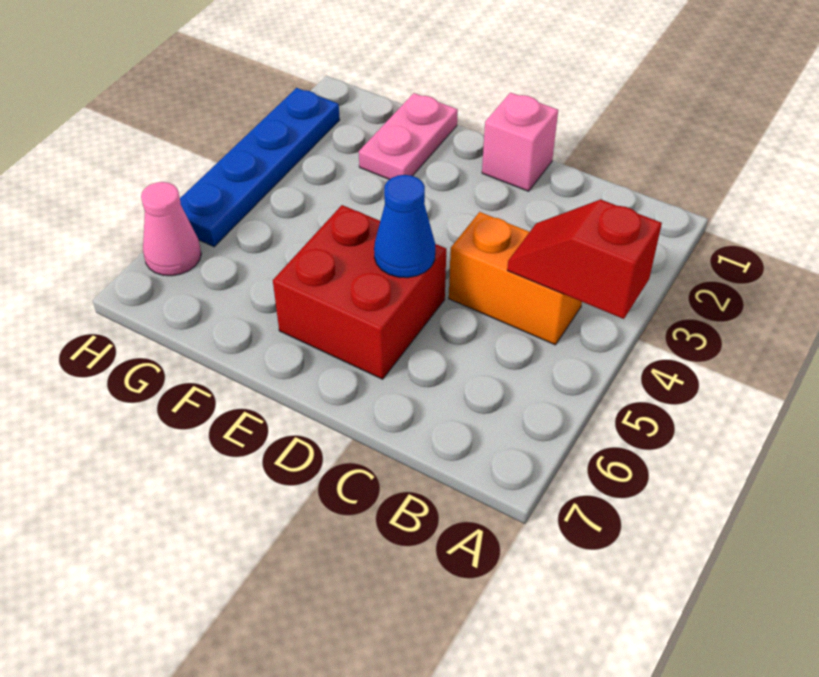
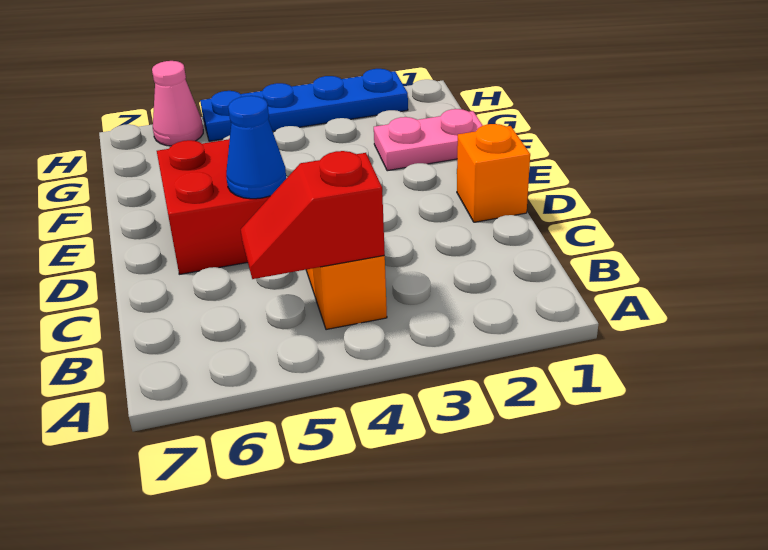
red slope A4:B4 level 2 top A -> red slope B4:B5 level 2 top 4
pink brick D1 level 1 -> orange brick D1 level 1

